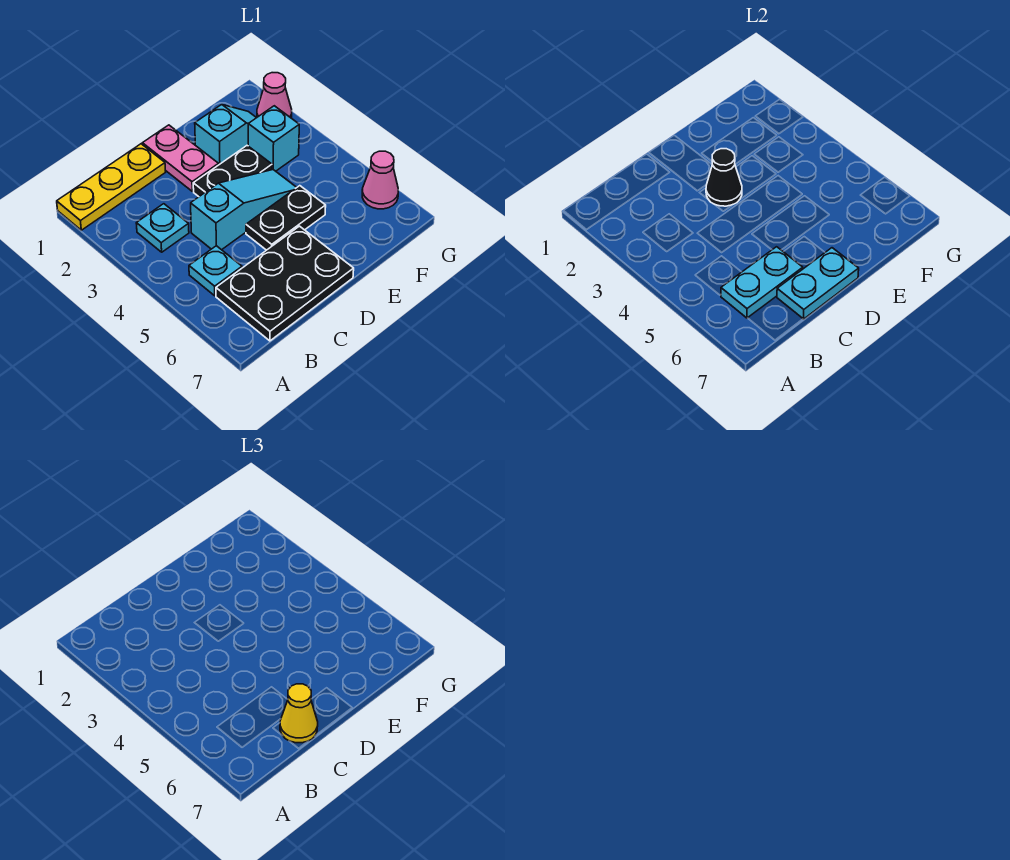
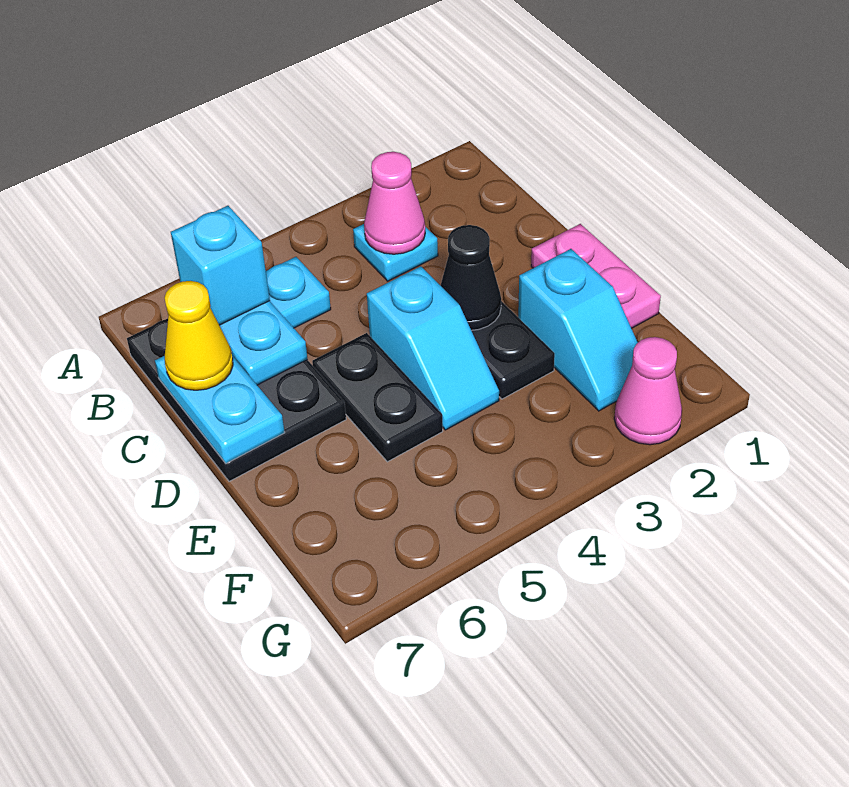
yellow plate A1:C1 level 1 -> none
cyan slope C4:E4 level 1 top C -> cyan slope D4:E4 level 1 top D
pink plate D1:D2 level 1 -> pink plate D1:E1 level 1
cyan brick F3 level 1 -> cyan brick B6 level 3
pink cone G6 level 1 -> pink cone B3 level 2

